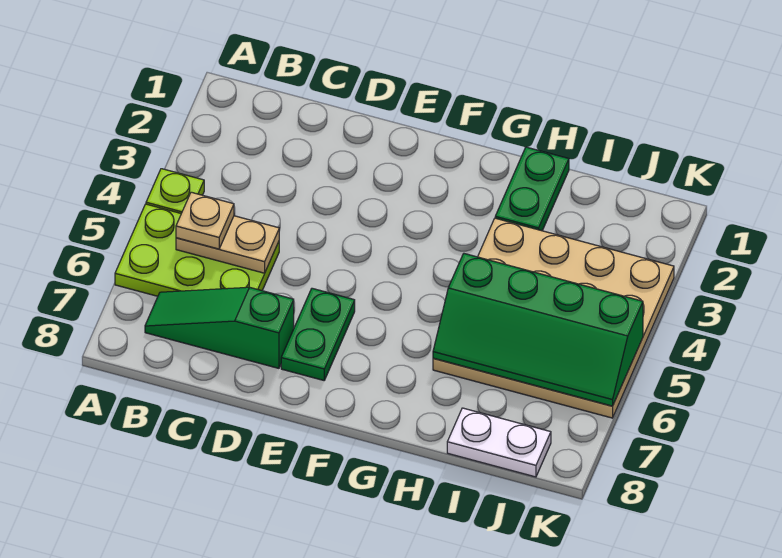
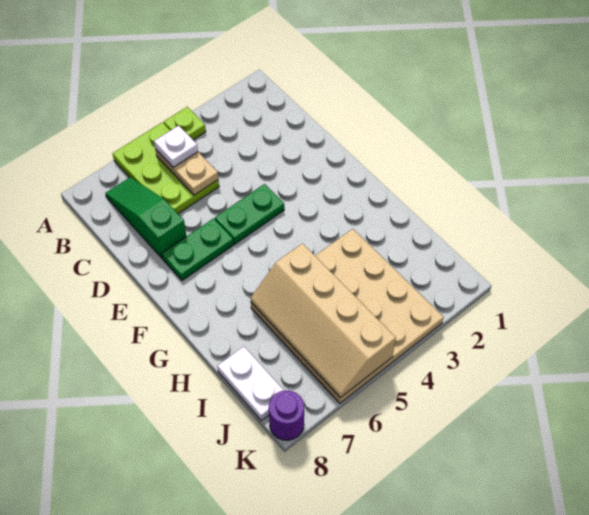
tan plate B5 level 3 -> white plate B5 level 3
green plate H1:H2 level 1 -> green plate E4:E5 level 1
green slope H5:K6 level 2 top 5 -> tan slope H5:K6 level 2 top 5
none -> purple round brick K8 level 1

